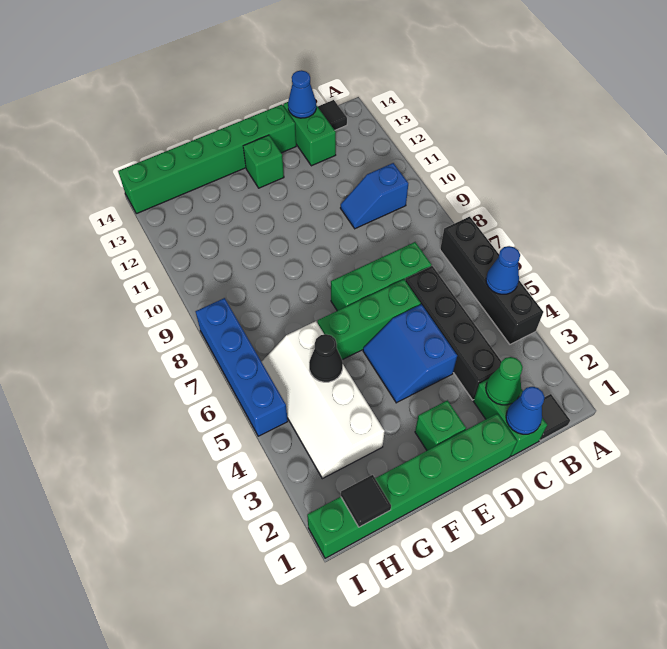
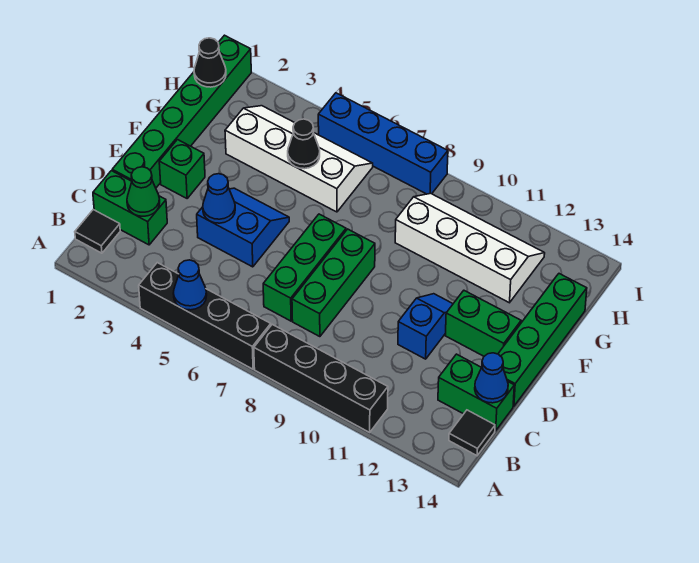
blue slope B10:C10 level 1 top B -> blue slope D11:E11 level 1 top D
blue cone C1 level 2 -> blue cone D4 level 2
black brick C3:C6 level 1 -> black brick A8:A11 level 1
green brick D6:F6 level 1 -> green brick C8:E8 level 1
green brick D14:I14 level 1 -> green brick D14:G14 level 1
green brick E13 level 1 -> green brick E12:E13 level 1
none -> white slope G9:H12 level 1 top G
black tile H1 level 2 -> black cone H1 level 2

